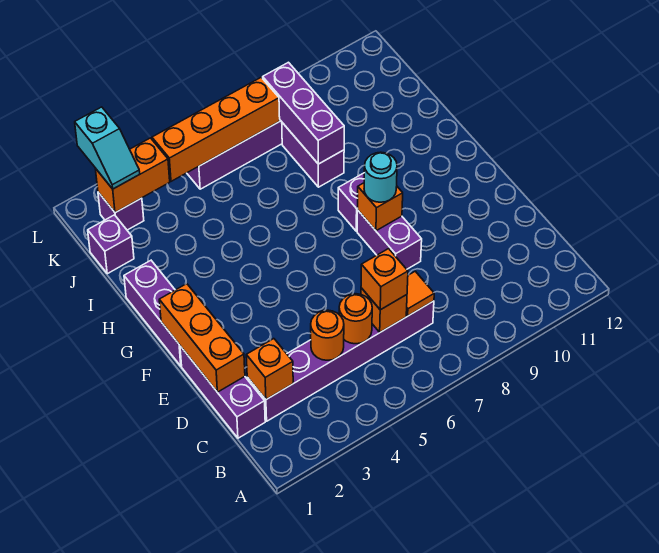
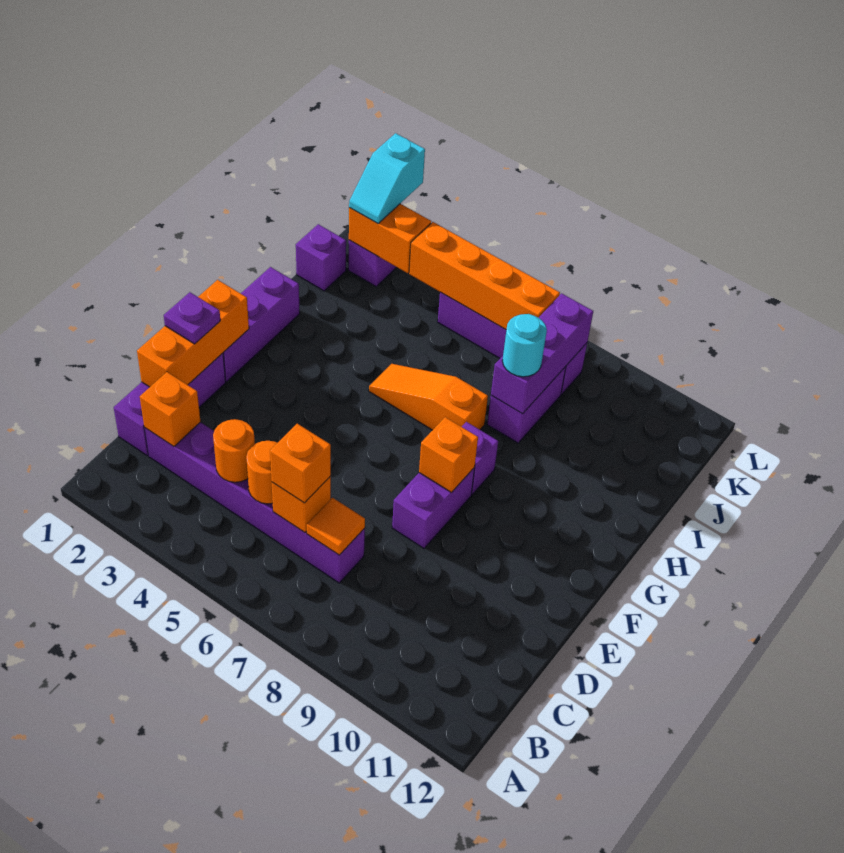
none -> purple plate E1 level 3
cyan round brick F8 level 3 -> cyan round brick I8 level 3
none -> orange slope H5:H7 level 1 top 7

